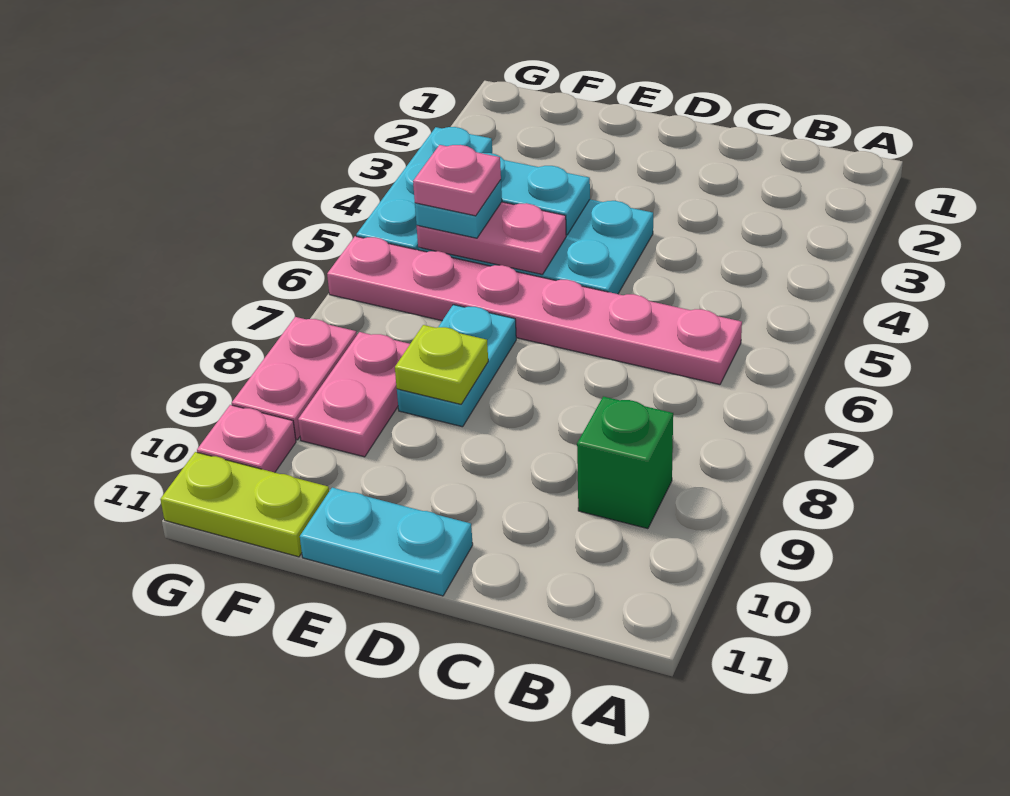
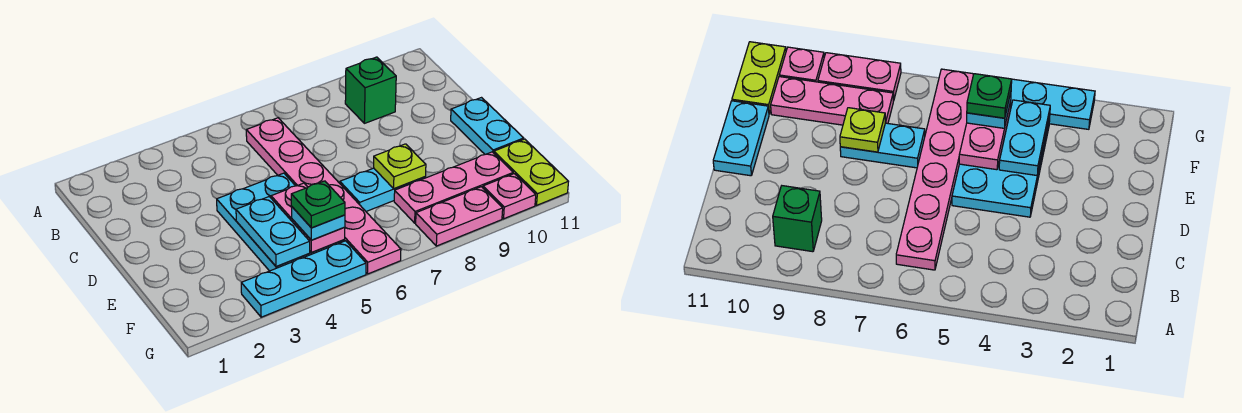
pink plate F5 level 4 -> green plate F5 level 4
pink plate F8:F9 level 1 -> pink plate F8:F10 level 1

